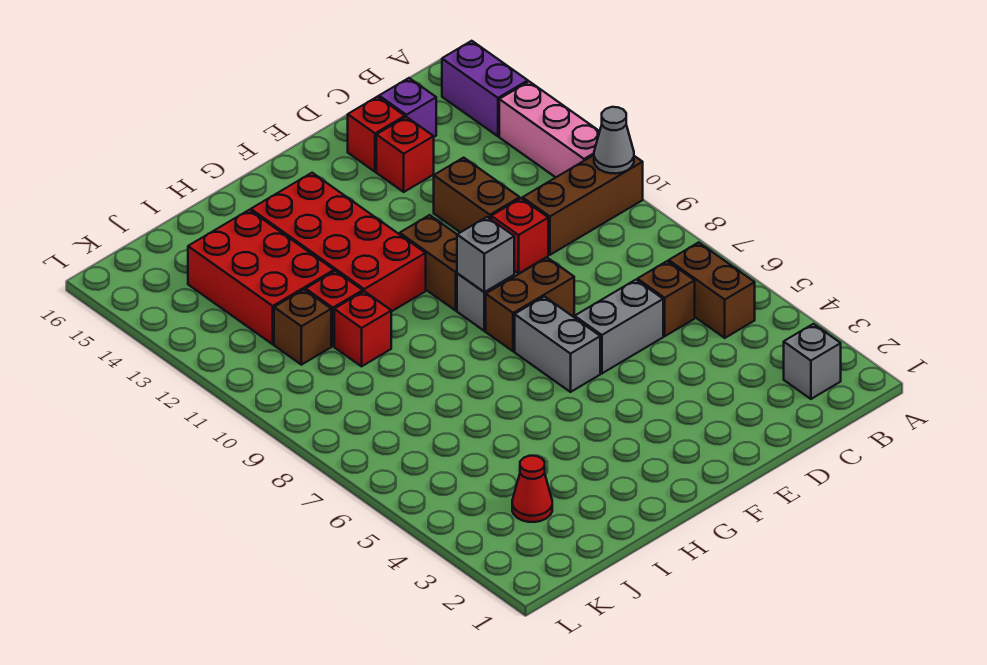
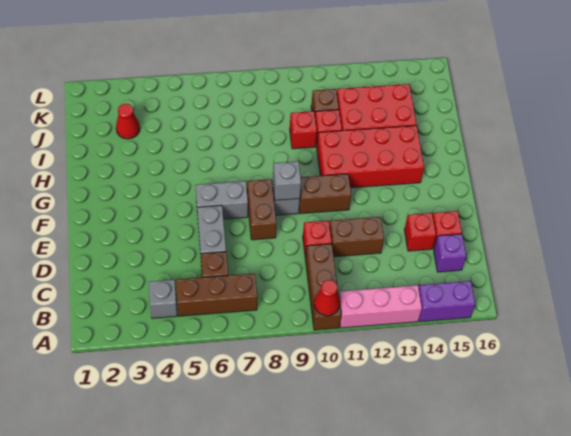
grey cone A10 level 2 -> red cone A10 level 2
grey brick B2 level 1 -> grey brick B4 level 1
brown brick B5:B6 level 1 -> brown brick B5:B7 level 1

